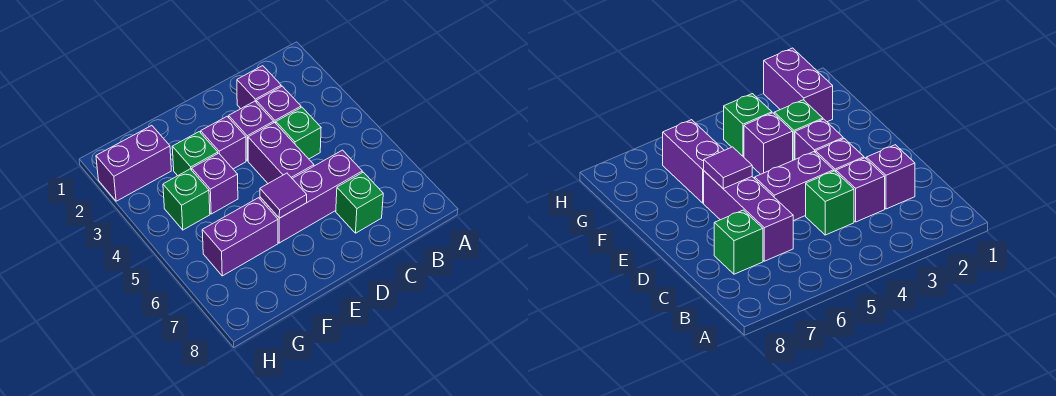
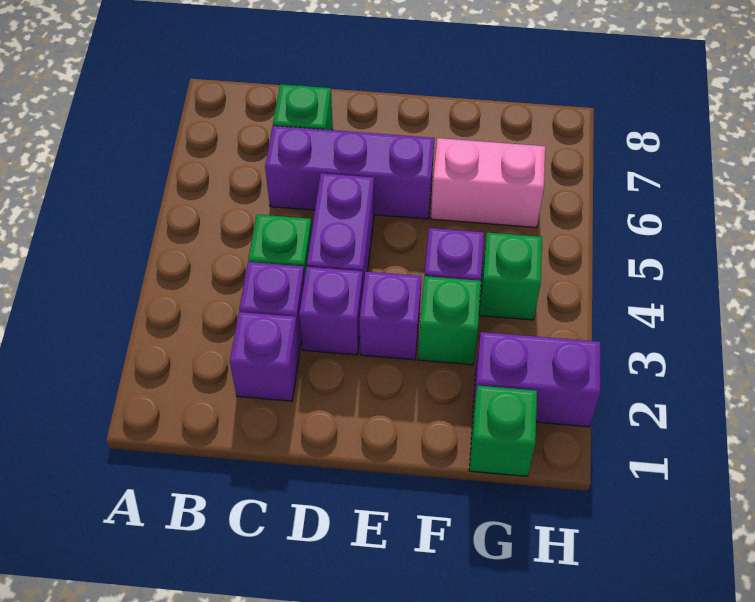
purple tile E6 level 2 -> none
purple brick F6:G6 level 1 -> pink brick F6:G6 level 1
none -> green brick G1 level 1

